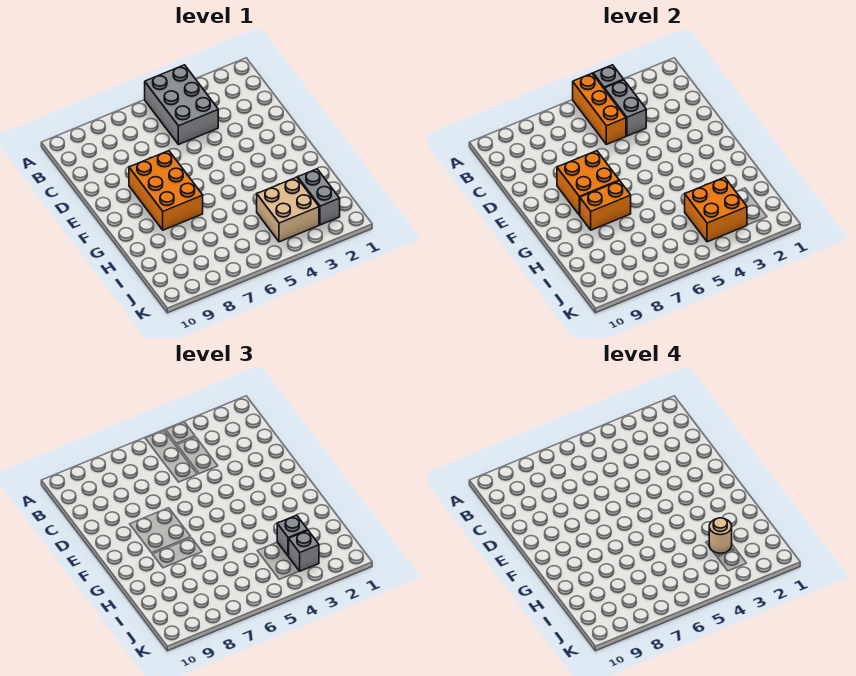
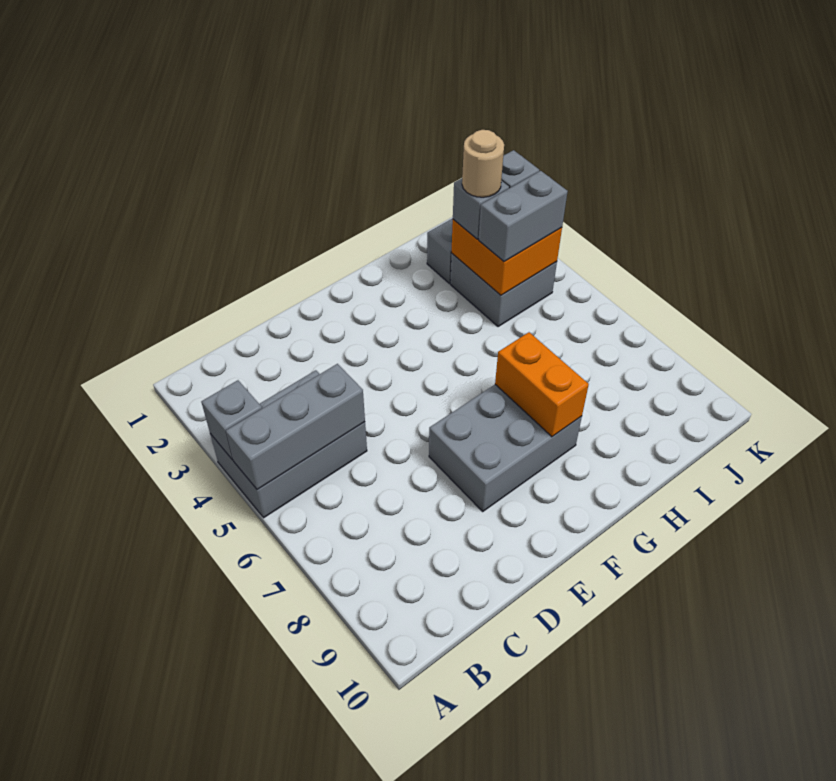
orange brick A5:C5 level 2 -> grey brick A5:C5 level 2
grey brick B4:C4 level 2 -> grey brick I4:J4 level 3
orange brick E7:G8 level 1 -> grey brick E7:G8 level 1
orange brick E7:F8 level 2 -> none
tan brick I3:J4 level 1 -> grey brick I3:J4 level 1

